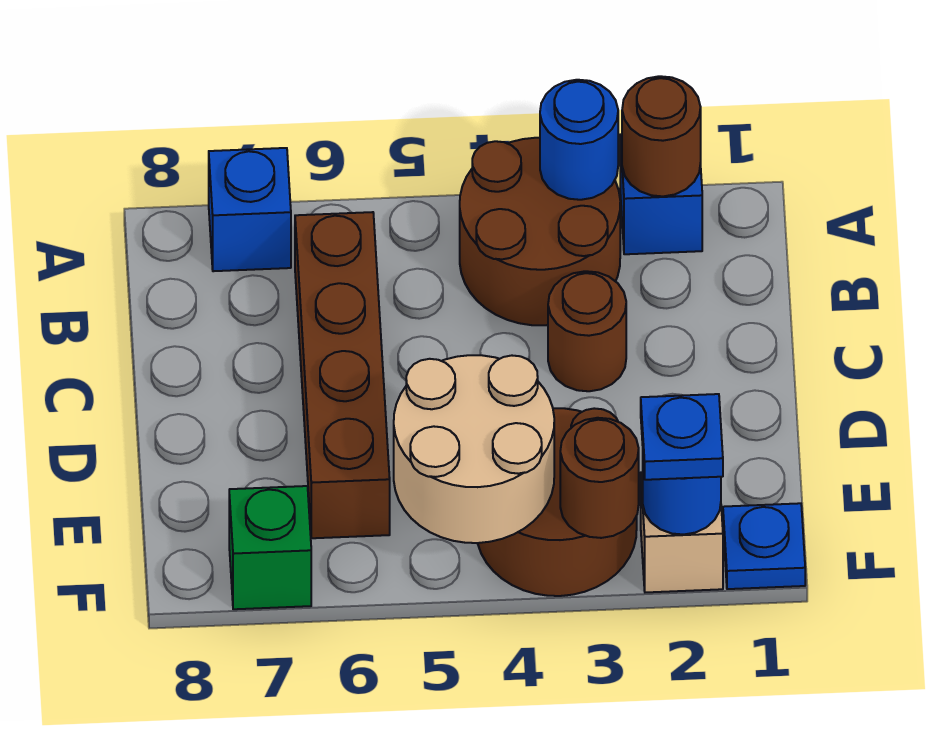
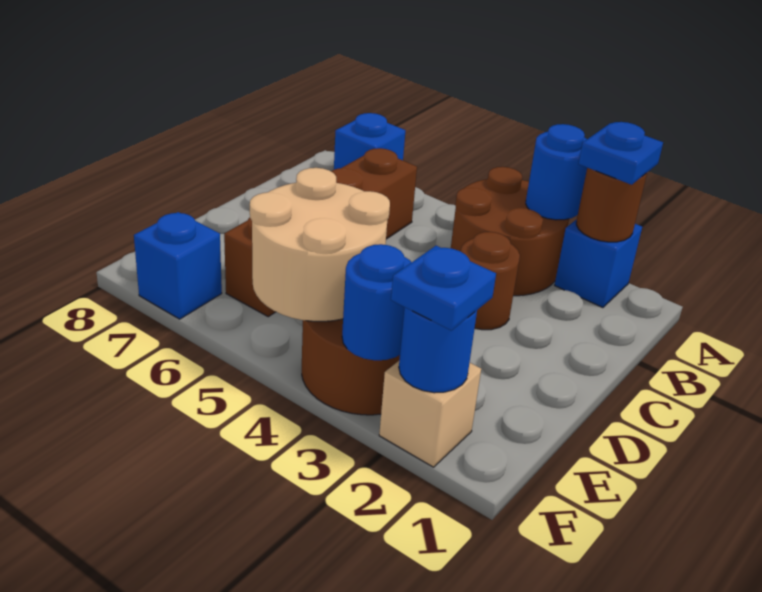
blue plate F1 level 1 -> blue plate A2 level 3
brown round brick F3 level 2 -> blue round brick F3 level 2
green brick F7 level 1 -> blue brick F7 level 1

